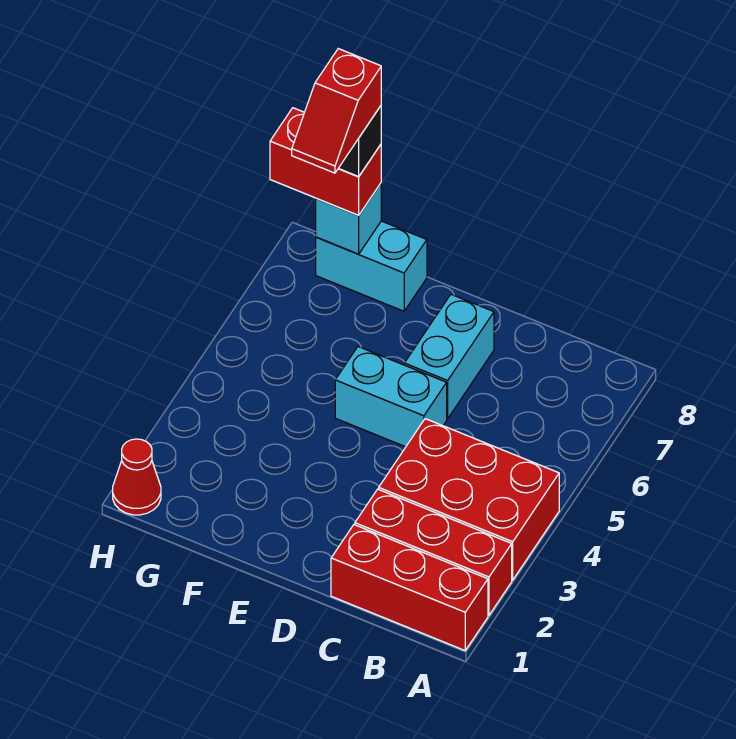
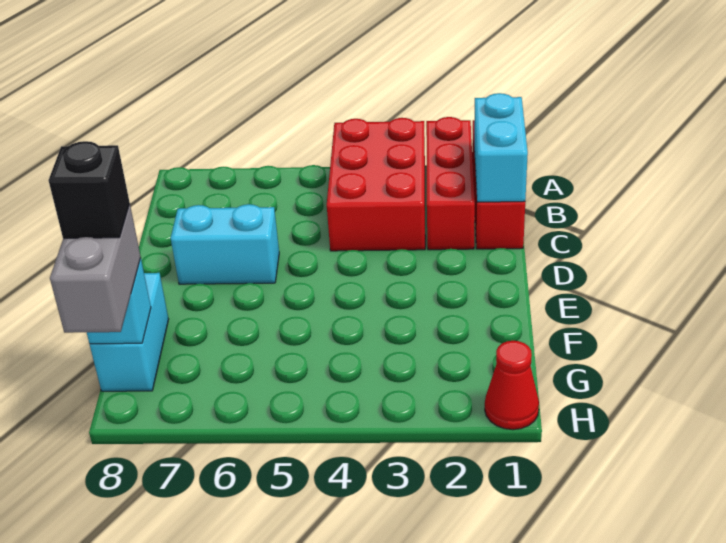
cyan brick D5:E5 level 1 -> cyan brick B1:C1 level 2
red slope G7:G8 level 5 top 8 -> none
red brick G8:H8 level 3 -> grey brick G8:H8 level 3

